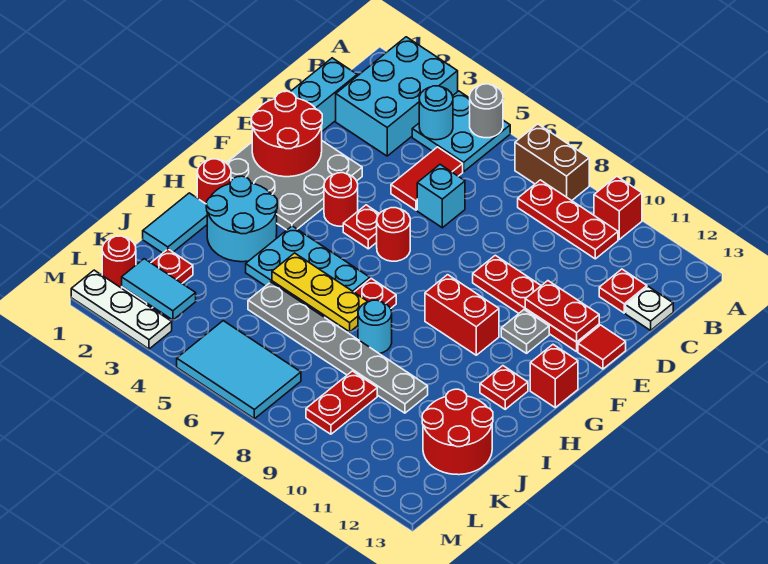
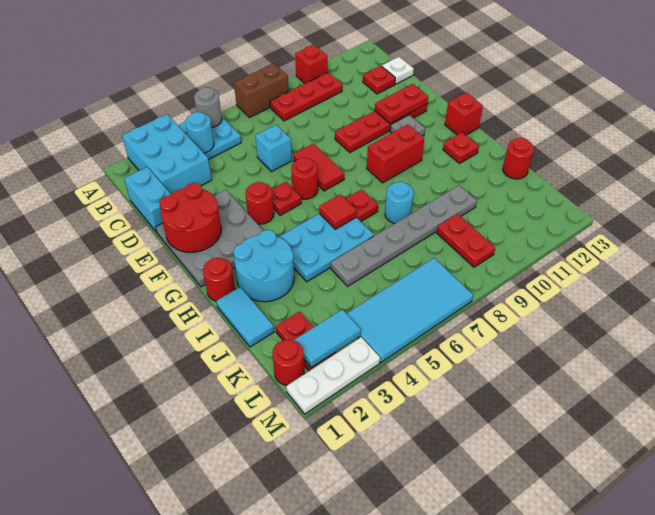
red tile C5:D5 level 1 -> red tile E7:F7 level 1
red tile E13 level 1 -> red tile H6 level 2
yellow plate I5:I7 level 2 -> none
red round brick J12:K13 level 1 -> red round brick J13 level 1
cyan tile L5:M7 level 1 -> cyan tile L4:M7 level 1

